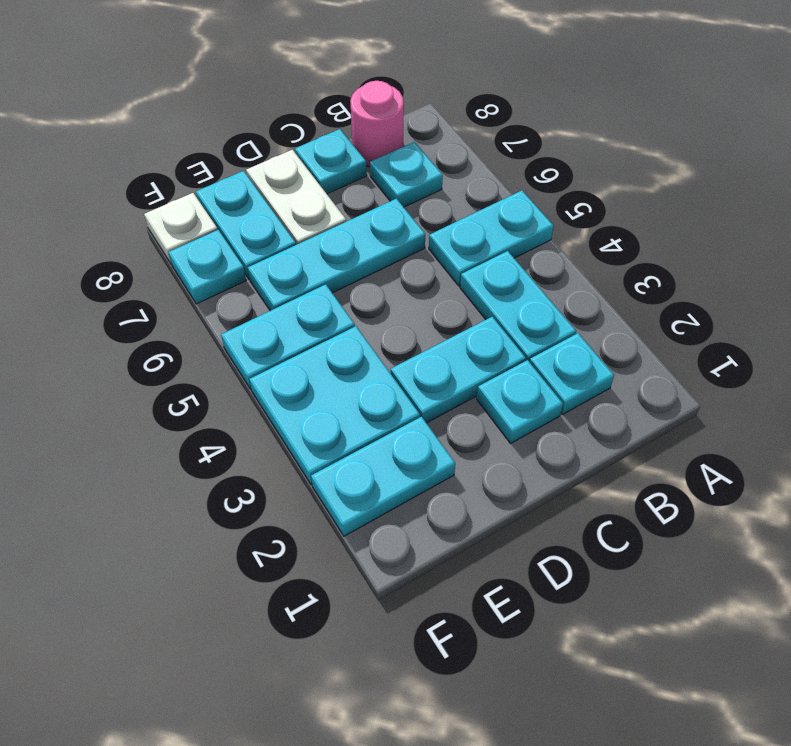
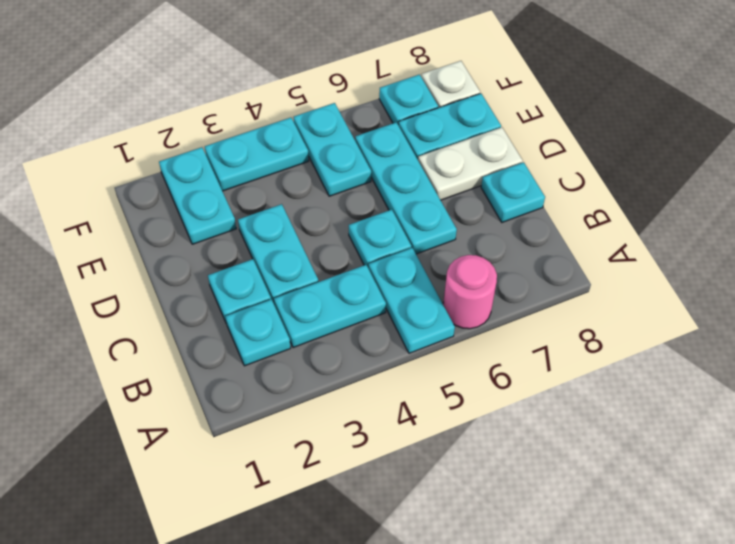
cyan plate B7 level 1 -> cyan plate C5 level 1
pink round brick B8 level 1 -> pink round brick A6 level 1
cyan plate E3:F4 level 1 -> cyan plate F3:F4 level 1

